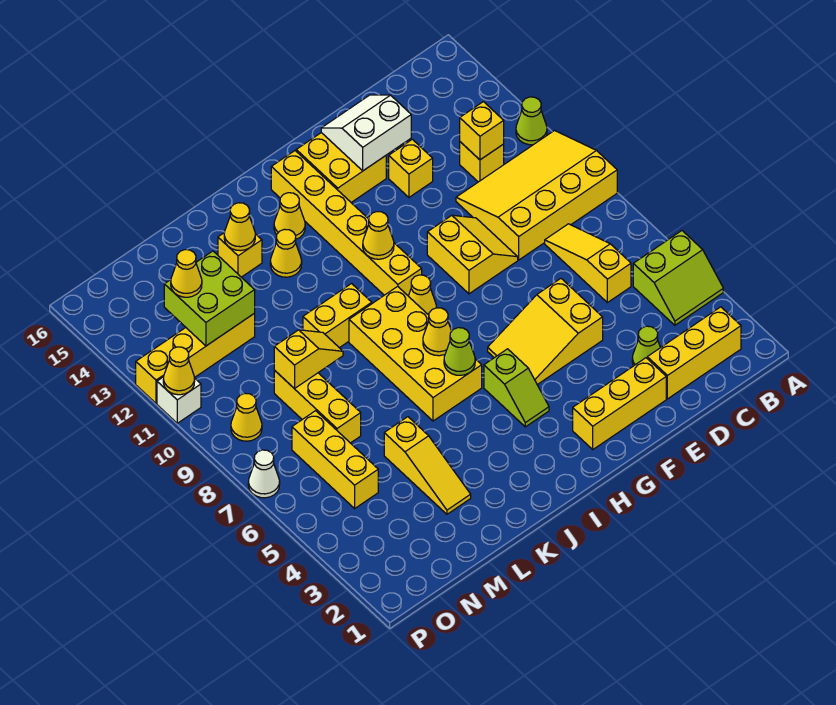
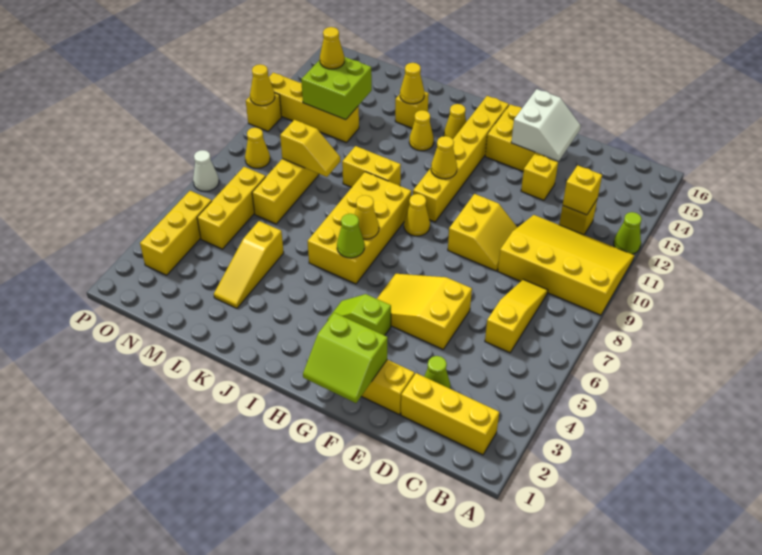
lime slope A4:B5 level 1 top 5 -> lime slope F1:G2 level 2 top 2
white slope E14:F15 level 2 top 14 -> white slope E14:F15 level 2 top F
lime slope H4:H5 level 1 top 5 -> lime slope G4:H4 level 1 top G
none -> yellow brick O3:O5 level 1
white brick P11 level 1 -> yellow brick P11 level 1

